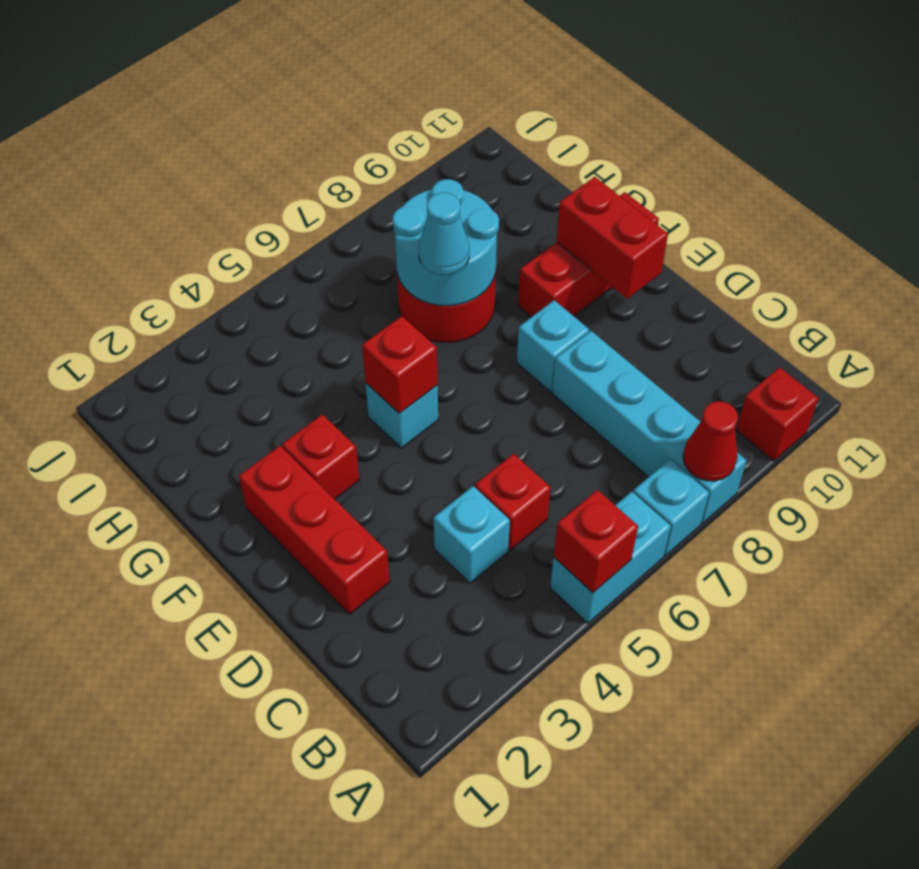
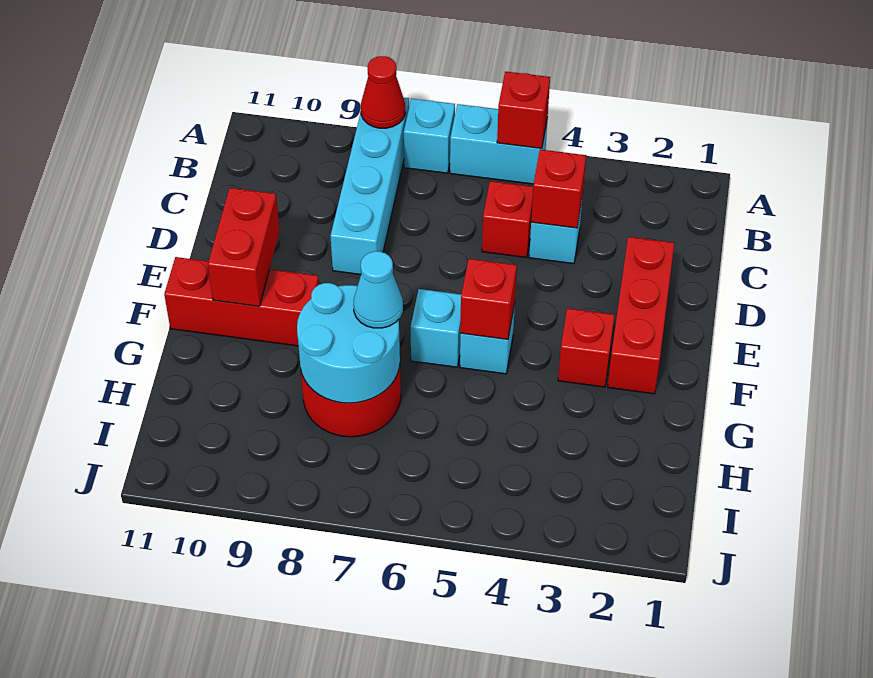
red brick A10 level 1 -> red brick C4 level 2
cyan brick E8 level 1 -> cyan brick F6 level 1

